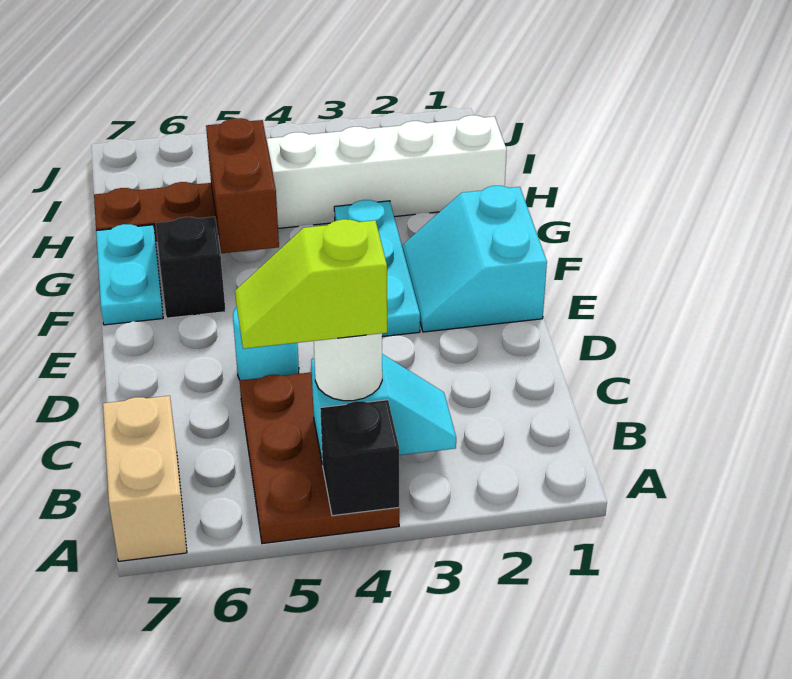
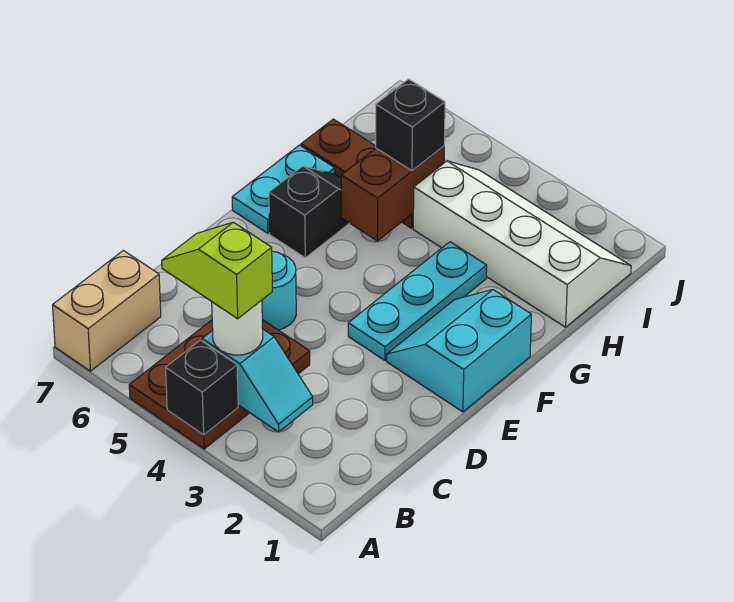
none -> black brick H5 level 3

